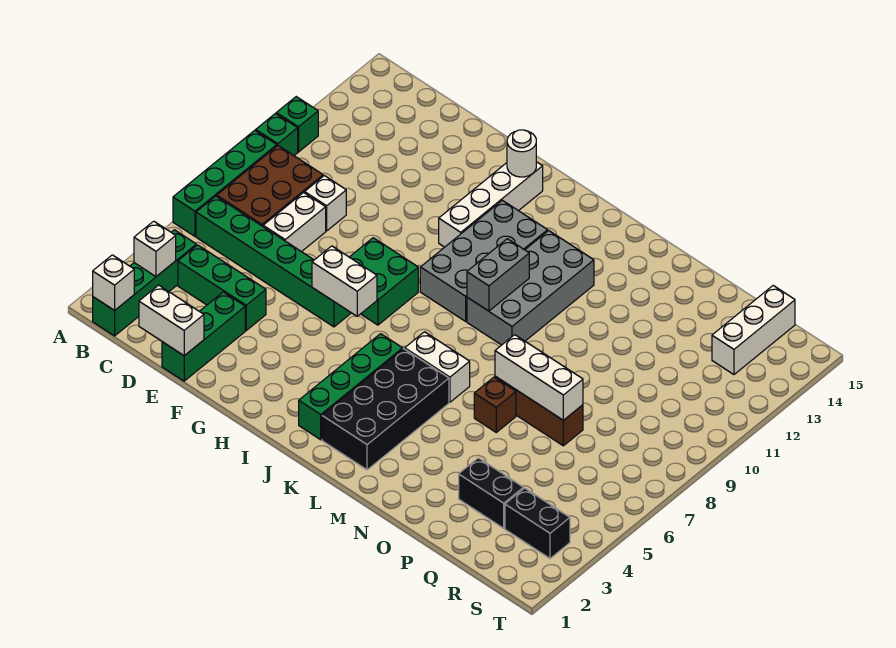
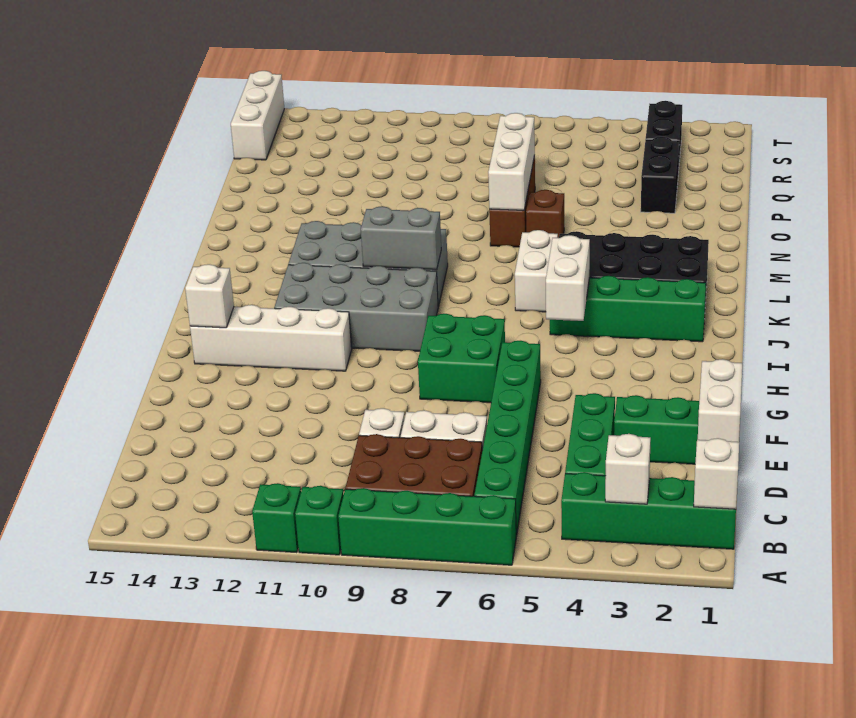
white brick G6:H6 level 2 -> white brick I5:J5 level 2
white round brick H14 level 2 -> white brick H14 level 2
white brick R13:R15 level 1 -> white brick R15:T15 level 1

